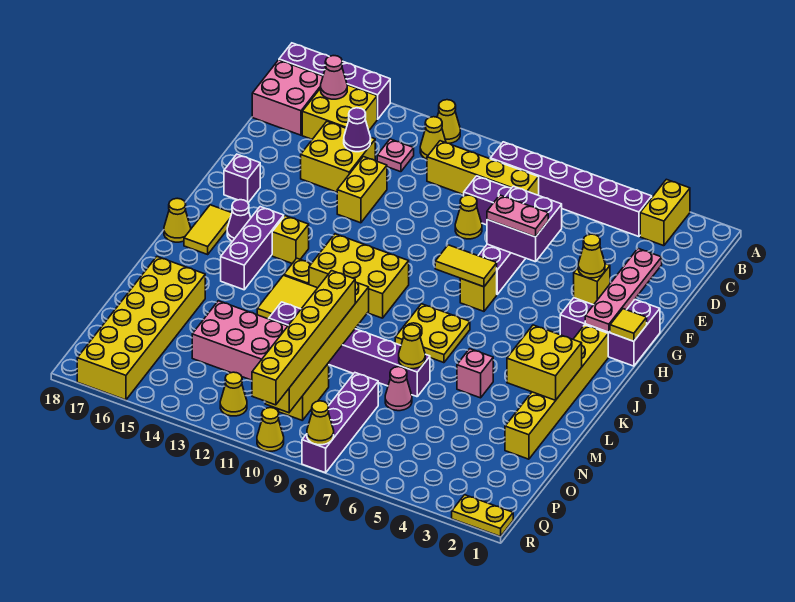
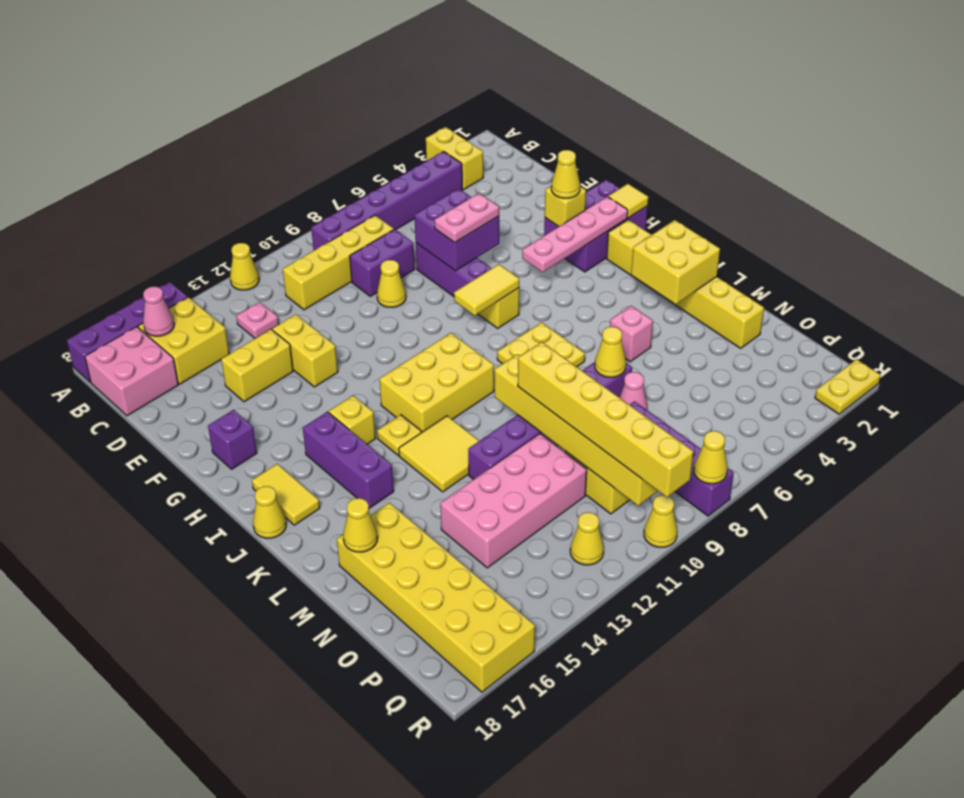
yellow cone B12 level 1 -> yellow cone M17 level 2
yellow brick D14:E15 level 1 -> yellow brick E14:E15 level 1
purple cone D14 level 2 -> none
pink plate E2:H2 level 2 -> pink plate H2:H5 level 2
purple cone I16 level 1 -> none

